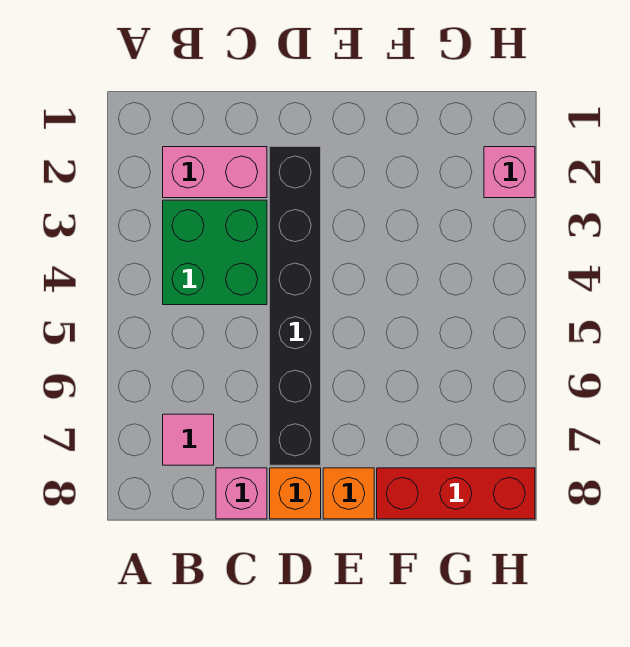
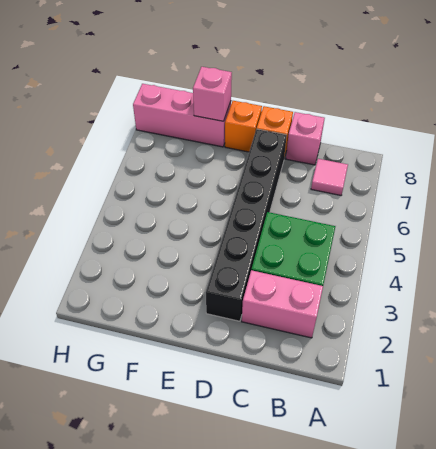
red brick F8:H8 level 1 -> pink brick F8:H8 level 1
pink brick H2 level 1 -> pink brick F8 level 2

